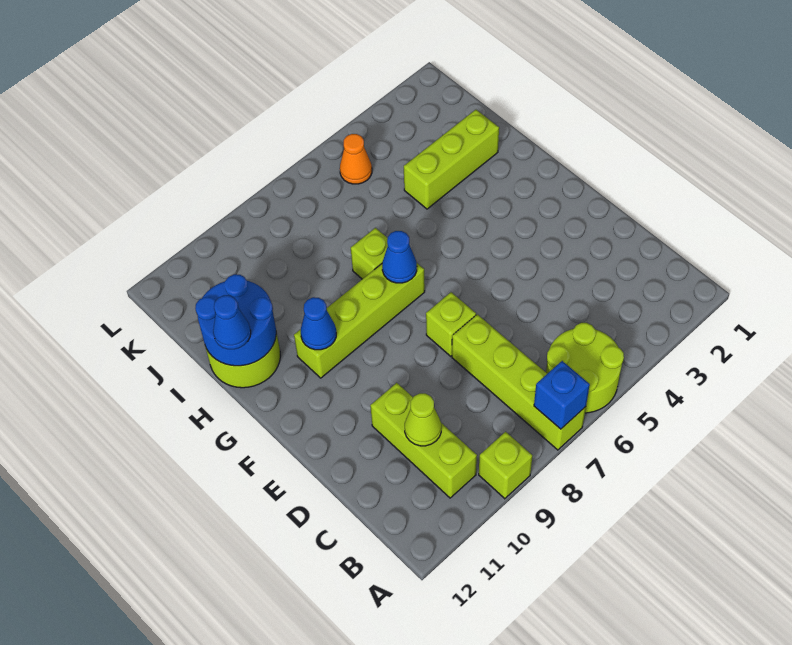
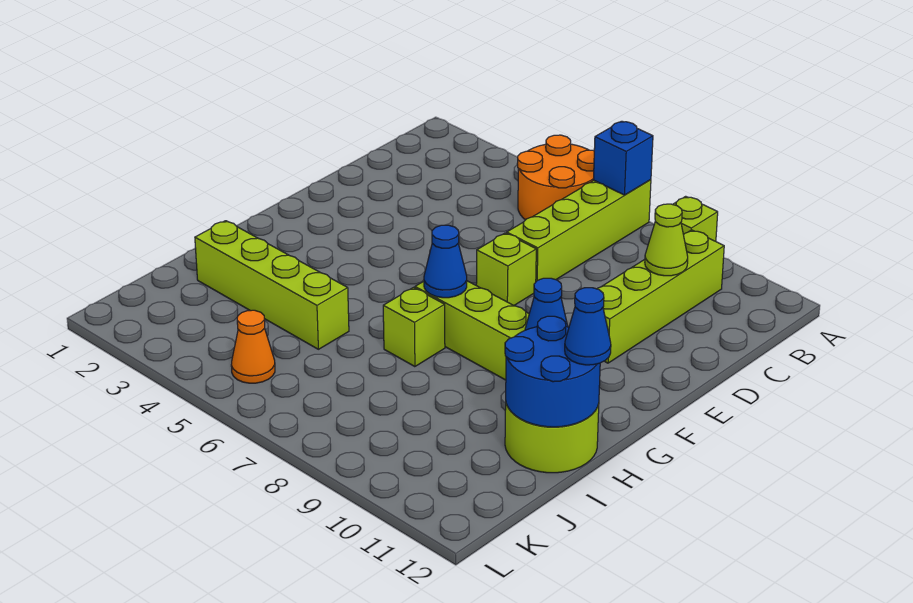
lime round brick A5:B6 level 1 -> orange round brick A5:B6 level 1
lime brick B10:D10 level 1 -> lime brick B10:E10 level 1
lime brick I2:I4 level 1 -> lime brick I2:I5 level 1

